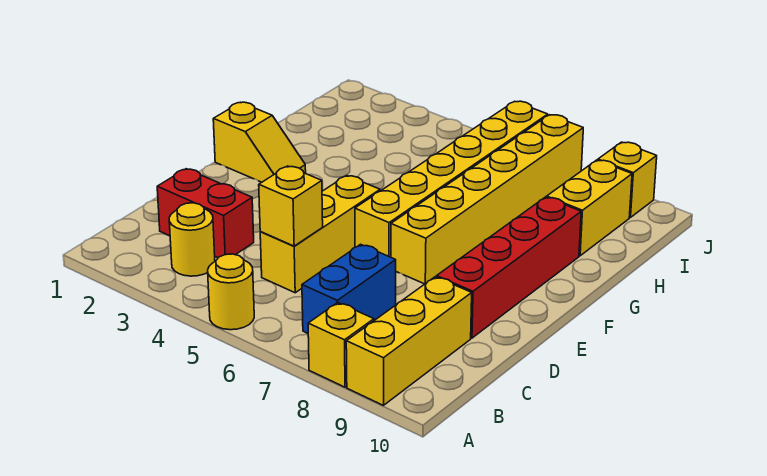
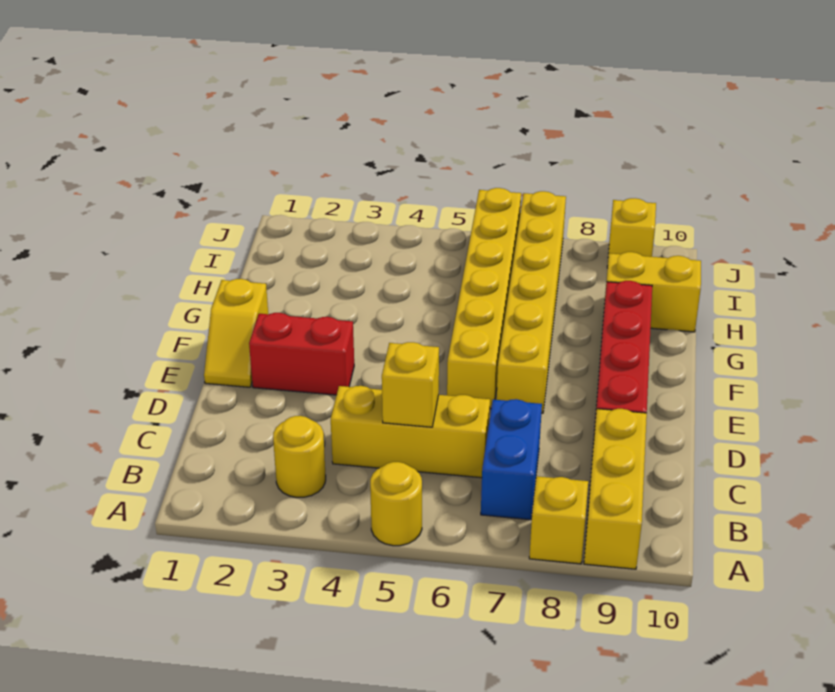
red brick C2:C3 level 1 -> red brick E2:E3 level 1
yellow brick C5:E5 level 1 -> yellow brick C4:C6 level 1
yellow slope F1:F2 level 1 top 1 -> yellow slope E1:F1 level 1 top F
yellow brick H9:I9 level 1 -> yellow brick H9:H10 level 1

